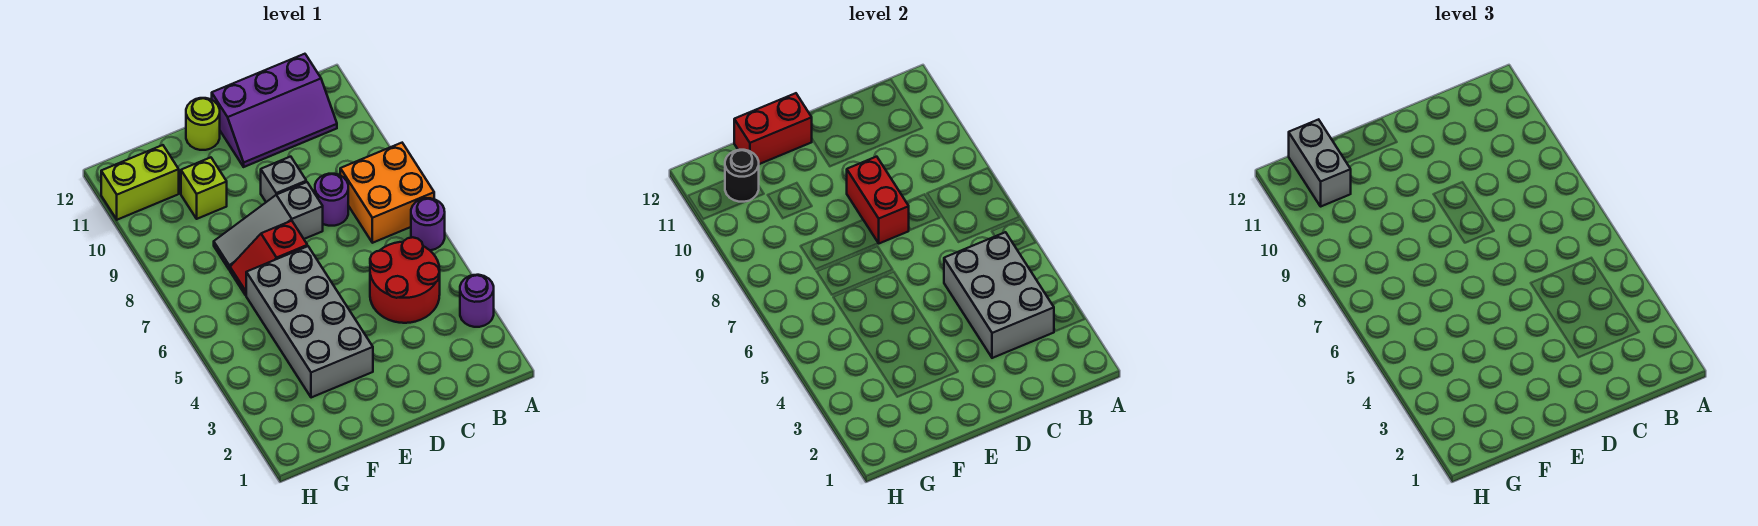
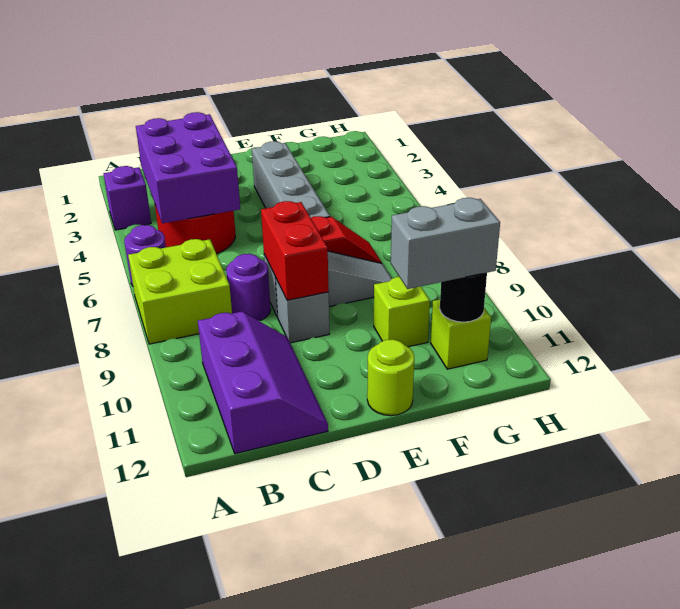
purple round brick A3 level 1 -> purple brick A3 level 1
orange brick A7:B8 level 1 -> lime brick A7:B8 level 1
grey brick B3:C5 level 2 -> purple brick B3:C5 level 2
purple slope B11:D12 level 1 top 12 -> purple slope B10:C12 level 1 top B
grey brick E3:F6 level 1 -> grey brick E3:E6 level 1
red brick E12:F12 level 2 -> none
lime brick G11:H11 level 1 -> lime brick G11 level 1
grey brick G11:G12 level 3 -> grey brick F11:G11 level 3

